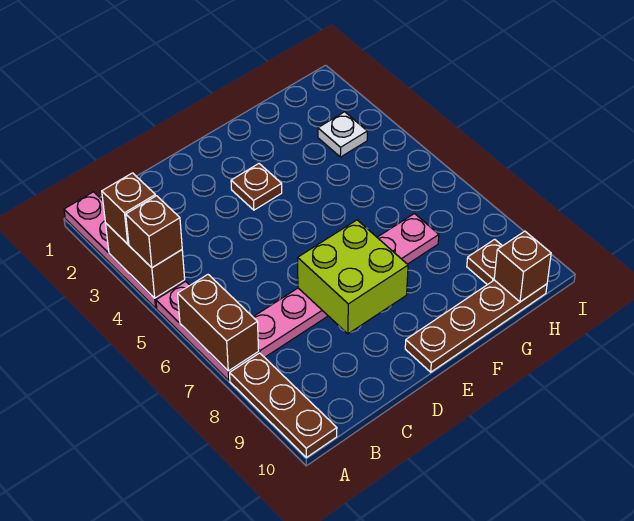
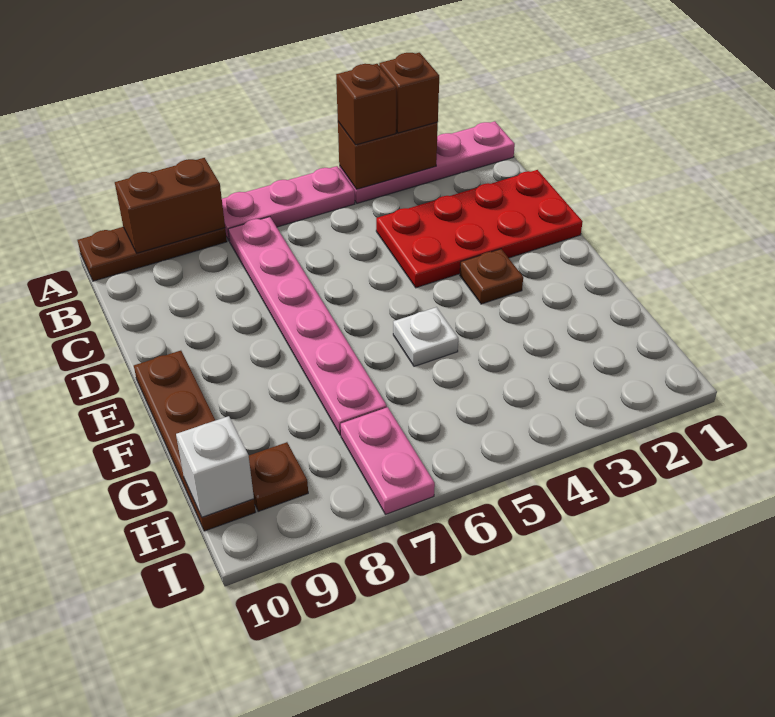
brown brick A6:A7 level 2 -> brown brick A8:A9 level 2
none -> red plate C1:D4 level 1
lime brick D7:E8 level 2 -> none
white plate H3 level 1 -> white plate F5 level 1
none -> pink plate H7:I7 level 1
brown brick H10 level 2 -> white brick H10 level 2

